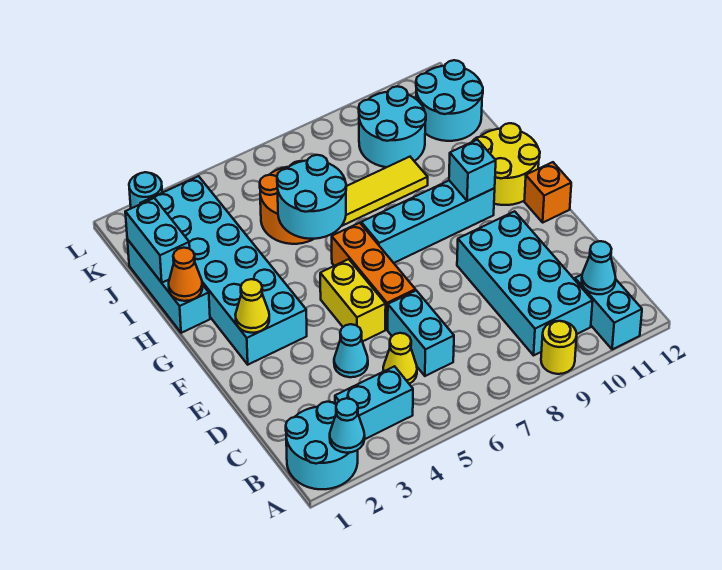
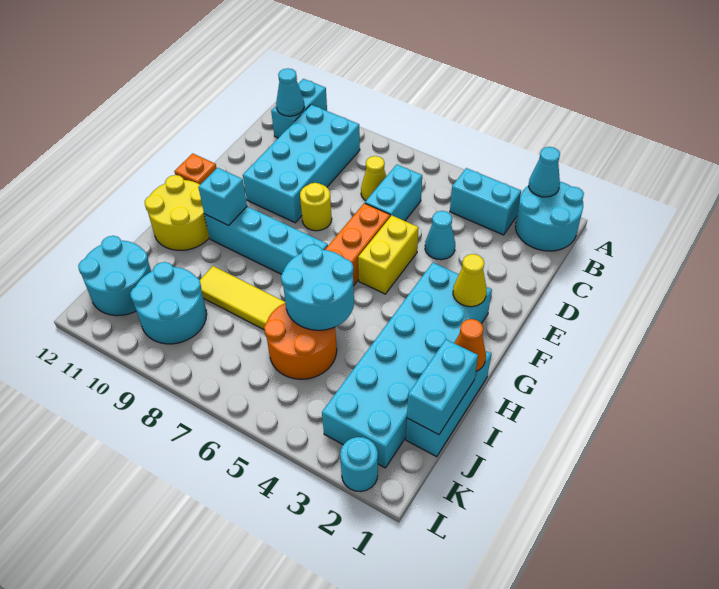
yellow round brick A9 level 1 -> yellow round brick E8 level 1
yellow cone C5 level 1 -> yellow cone C7 level 1

